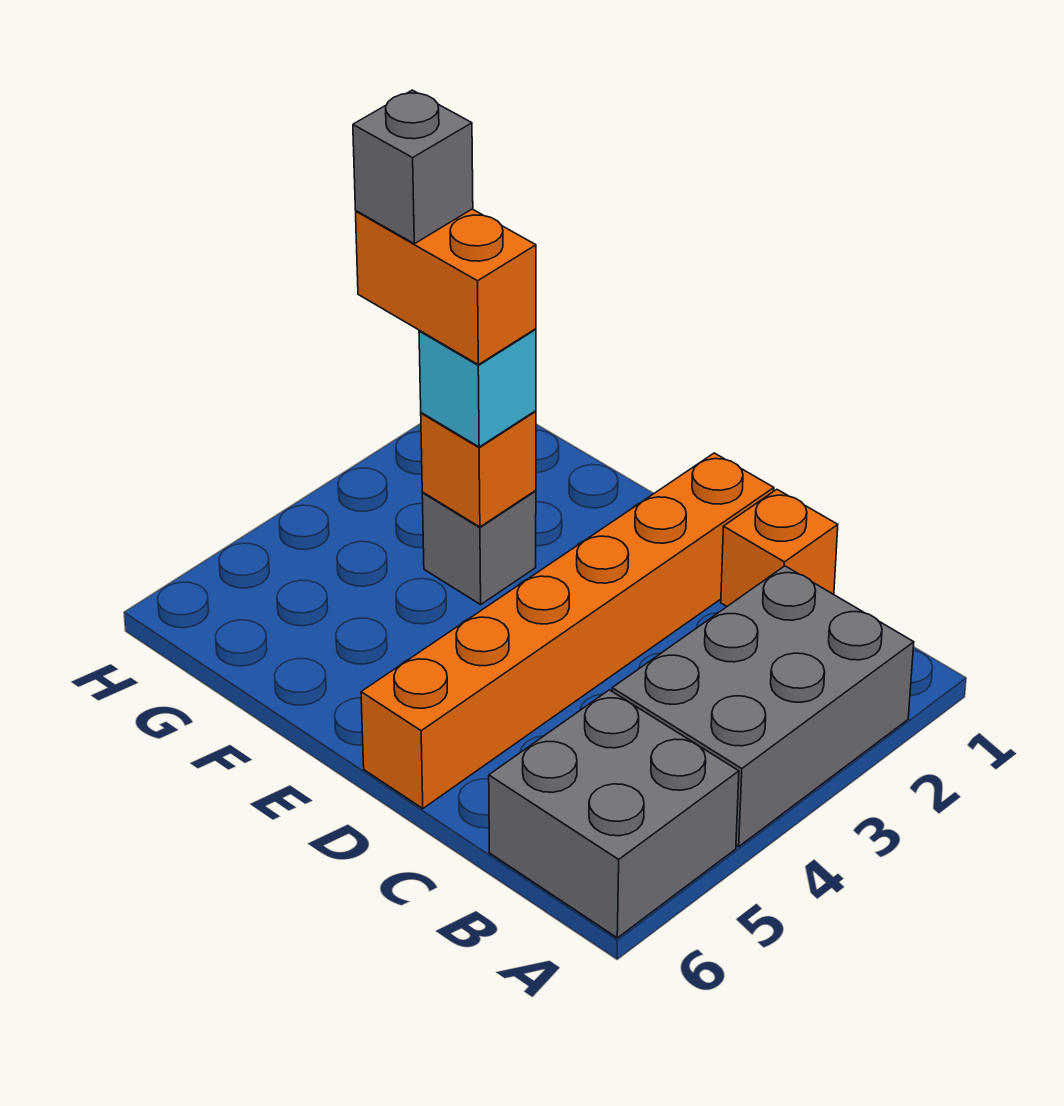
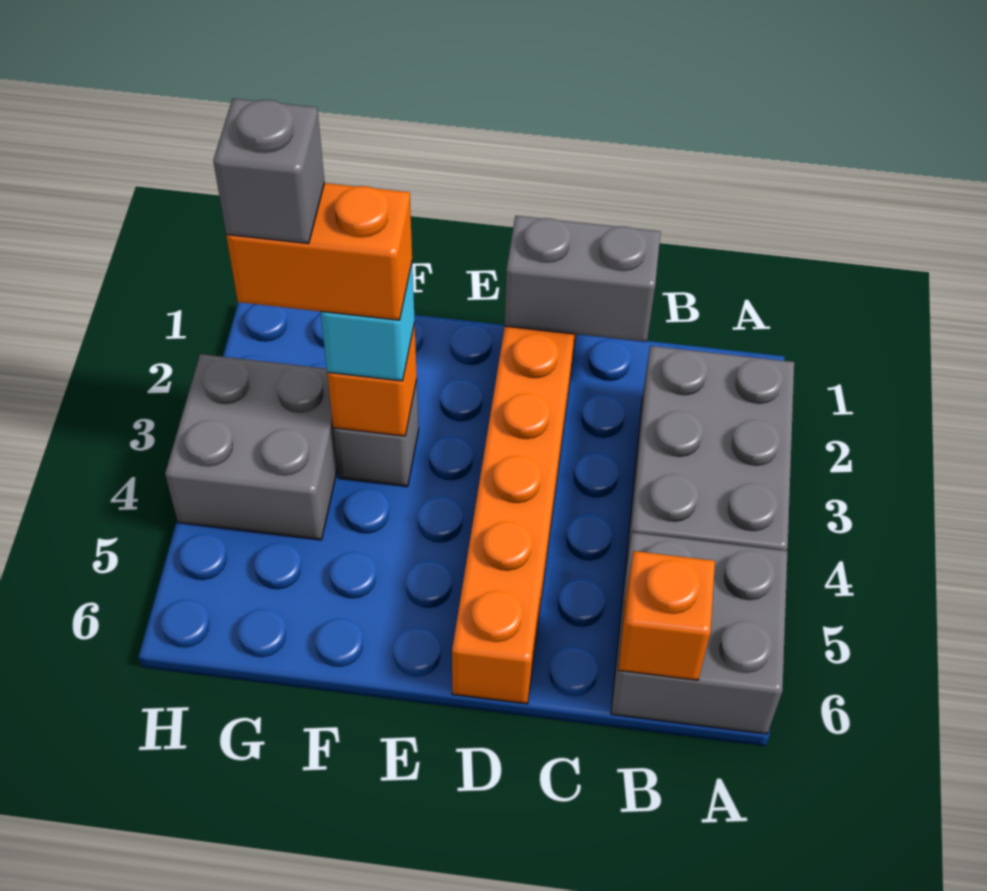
orange brick C1 level 1 -> orange brick B6 level 2
none -> grey brick C1:D1 level 2
none -> grey brick G3:H4 level 1

